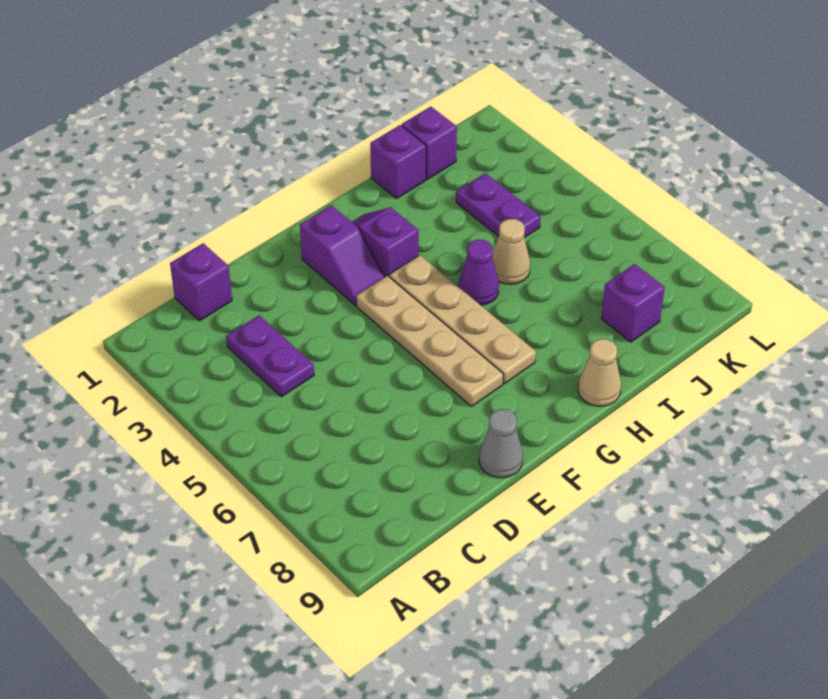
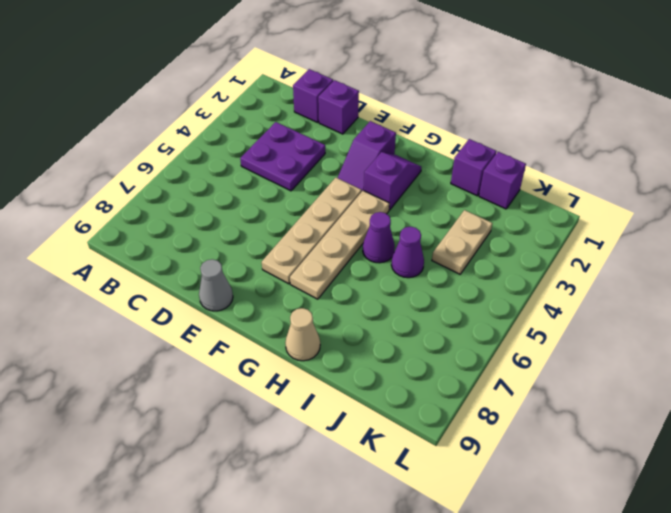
purple plate C3:C4 level 1 -> purple plate C3:D4 level 1
tan cone I5 level 1 -> purple cone I5 level 1
purple plate J3:J4 level 1 -> tan plate J3:J4 level 1
purple brick J8 level 1 -> purple brick D1 level 1

